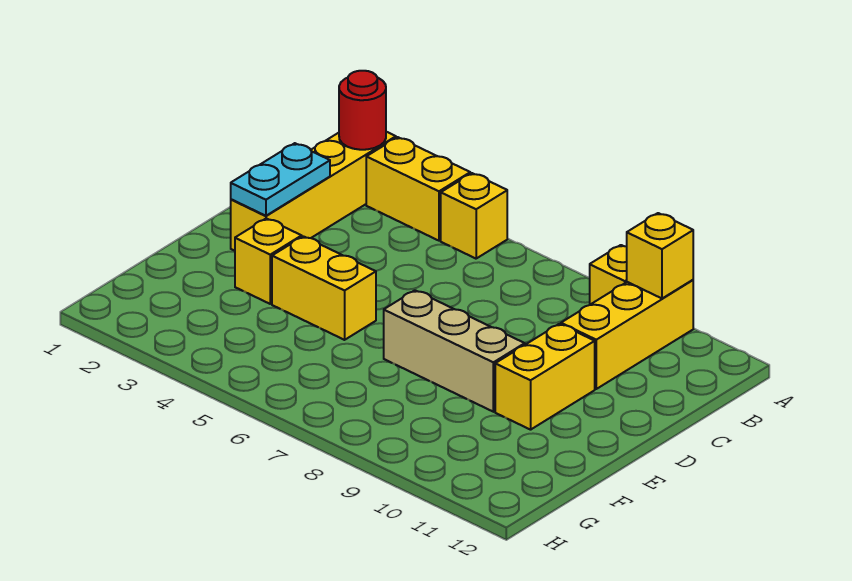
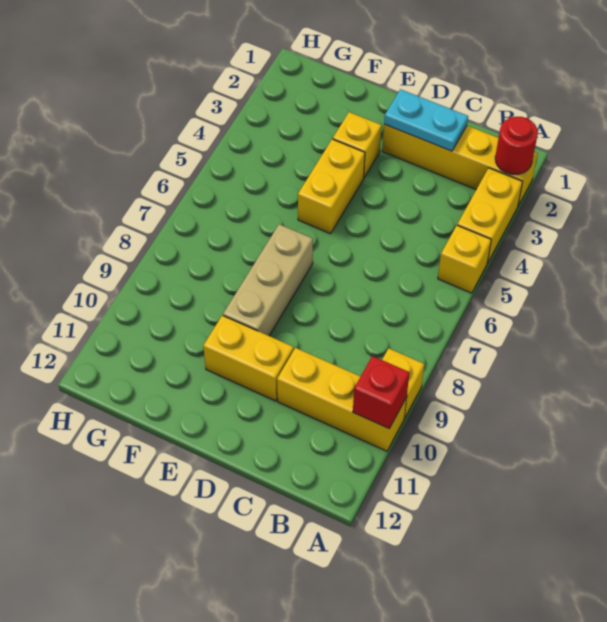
yellow brick A10 level 2 -> red brick A10 level 2

